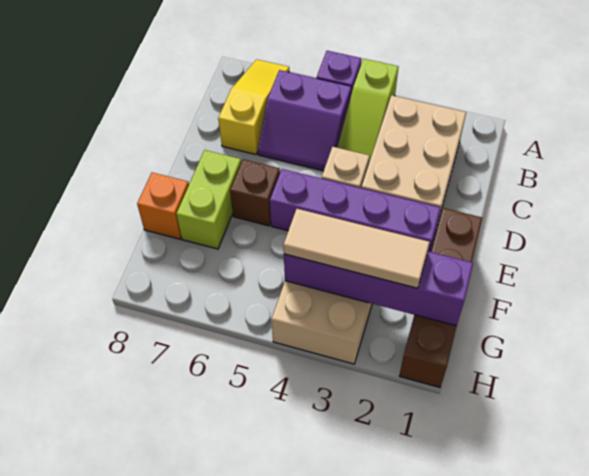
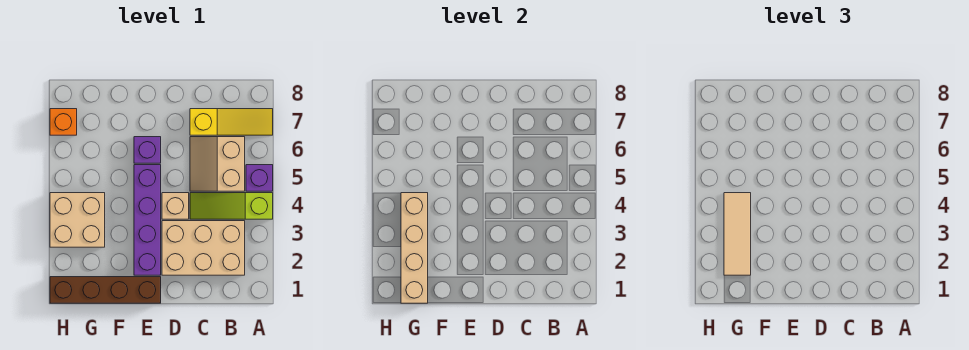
purple slope B5:C6 level 1 top B -> tan slope B5:C6 level 1 top B
brown brick E6 level 1 -> purple brick E6 level 1
lime brick E7:F7 level 1 -> none
orange brick F8 level 1 -> orange brick H7 level 1
purple brick G1:G4 level 2 -> tan brick G1:G4 level 2

